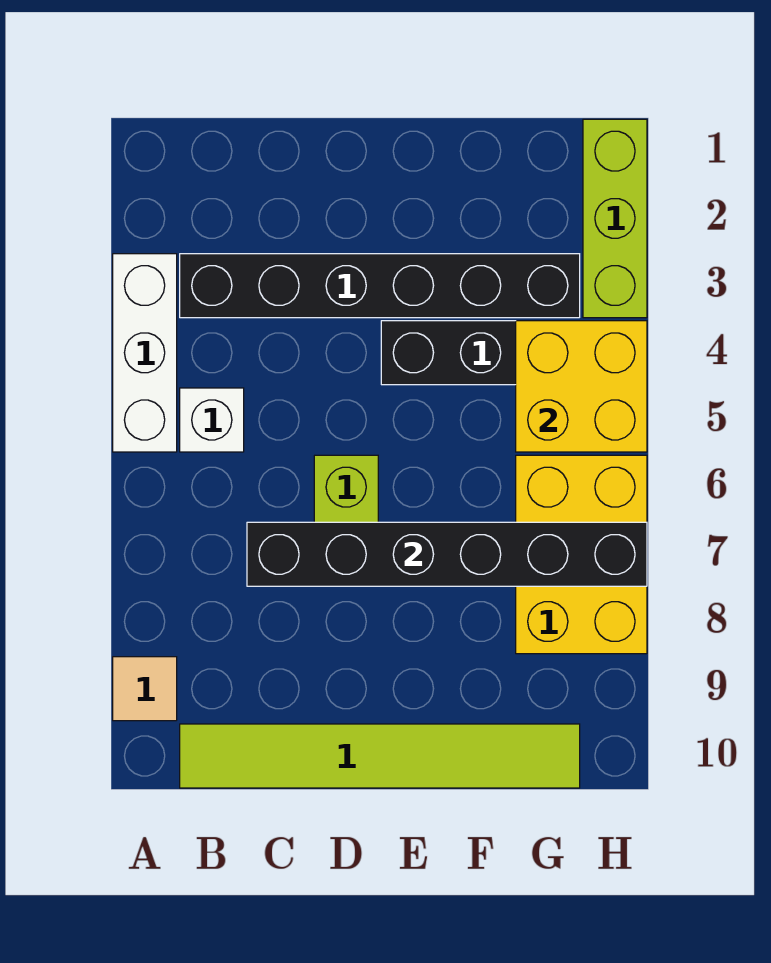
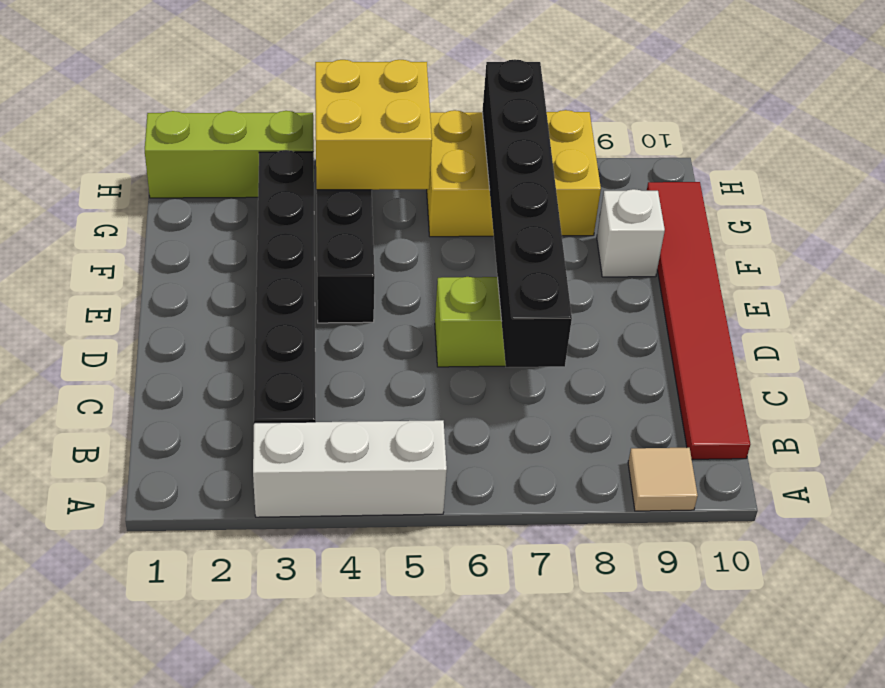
white brick B5 level 1 -> white brick F9 level 1
lime tile B10:G10 level 1 -> red tile B10:G10 level 1

